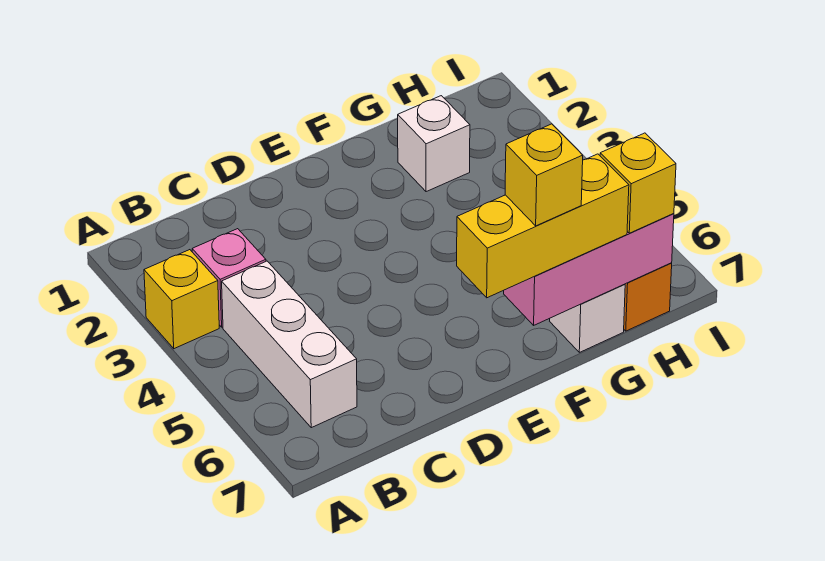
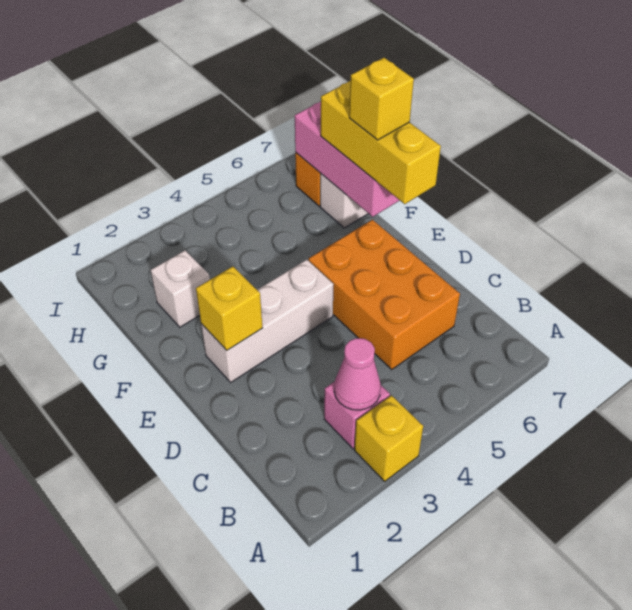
none -> pink cone B3 level 2
white brick B4:B6 level 1 -> white brick E2:E4 level 1
none -> orange brick C5:E6 level 1
yellow brick H7 level 3 -> yellow brick E2 level 2

